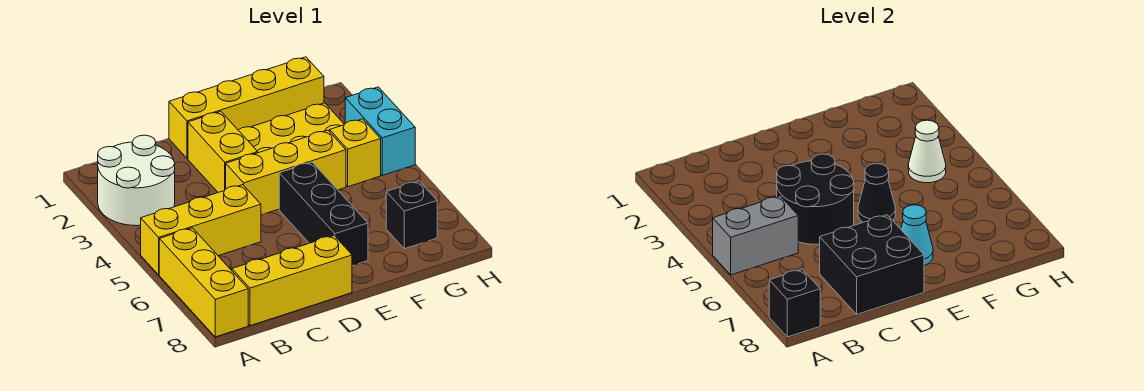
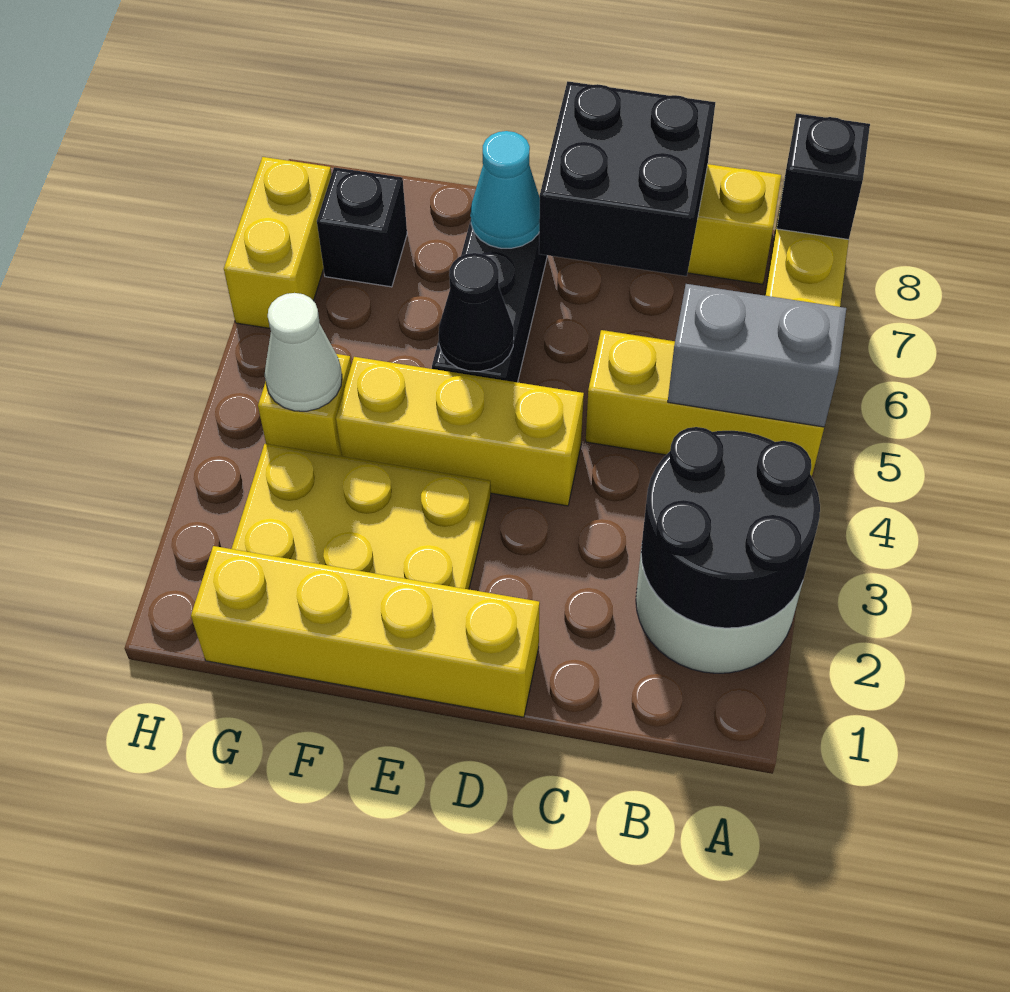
black round brick C4:D5 level 2 -> black round brick A2:B3 level 2
yellow brick D2:D3 level 1 -> yellow brick H6:H7 level 1
cyan brick H3:H4 level 1 -> none

